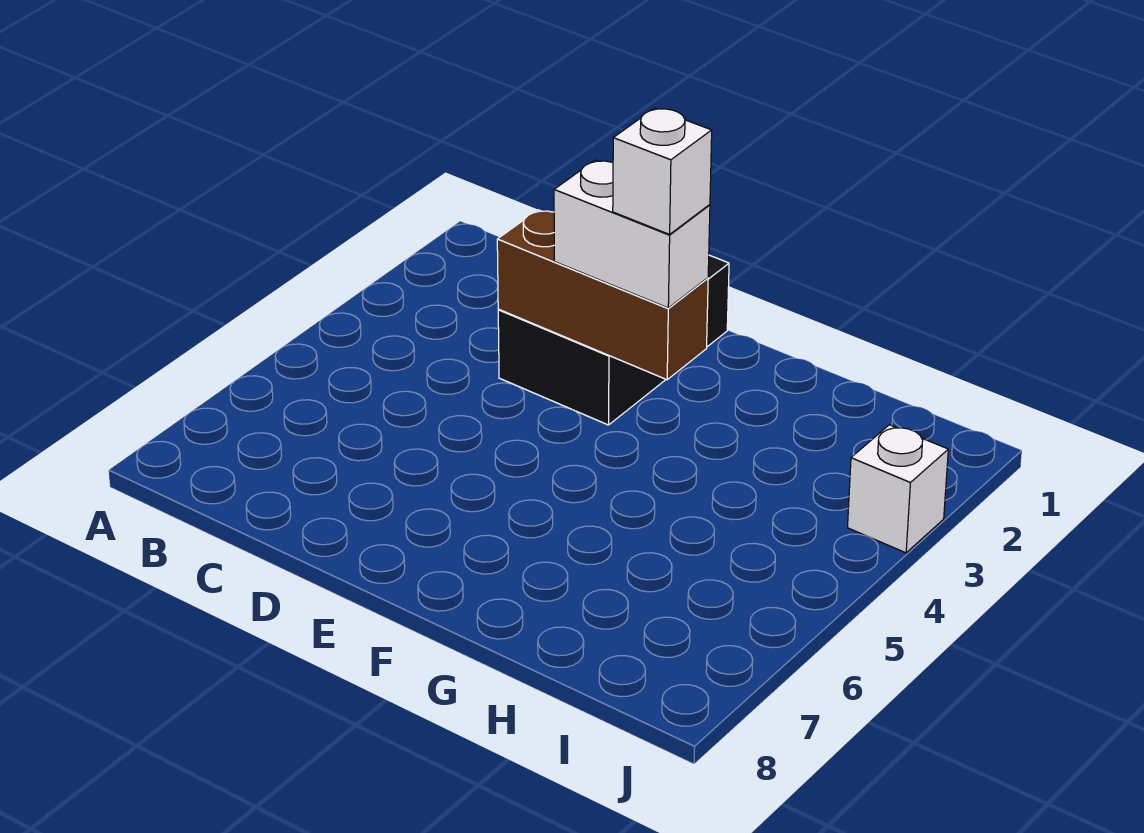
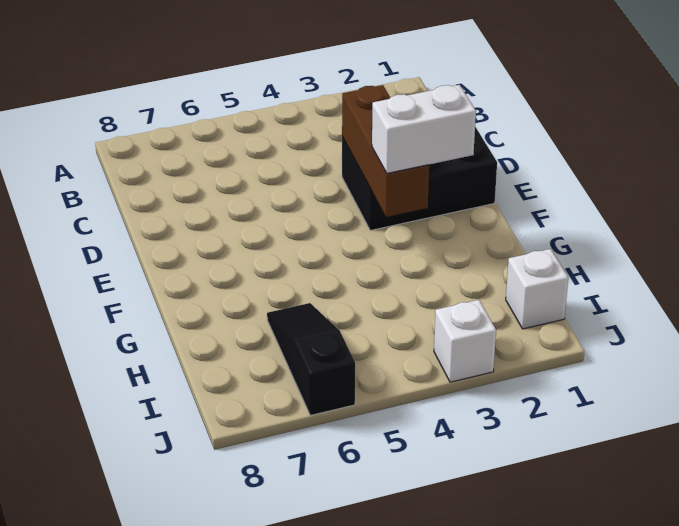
white brick E3:F3 level 3 -> white brick F2:F3 level 3
white brick F3 level 4 -> white brick I1 level 1
none -> black slope H6:J6 level 1 top J

